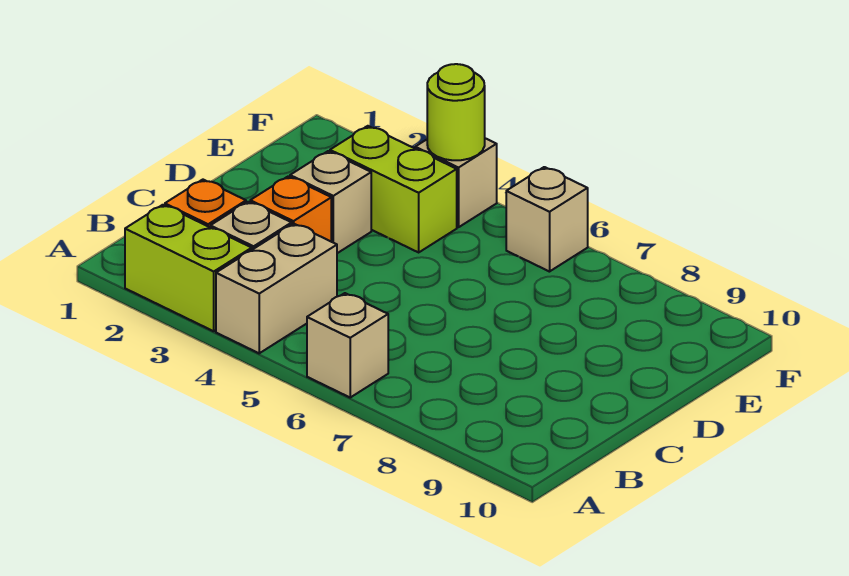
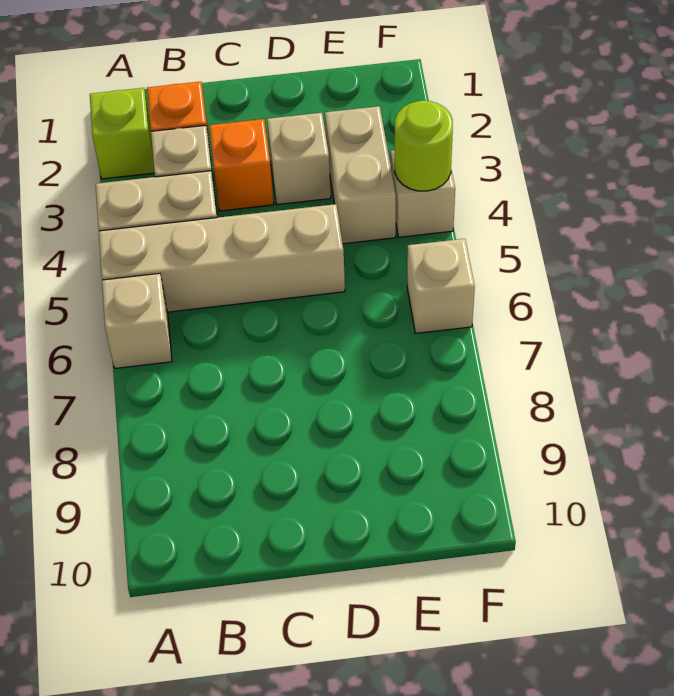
lime brick A2:A3 level 1 -> lime brick A2 level 1
none -> tan brick A5:D5 level 1
lime brick E3:E4 level 1 -> tan brick E3:E4 level 1

